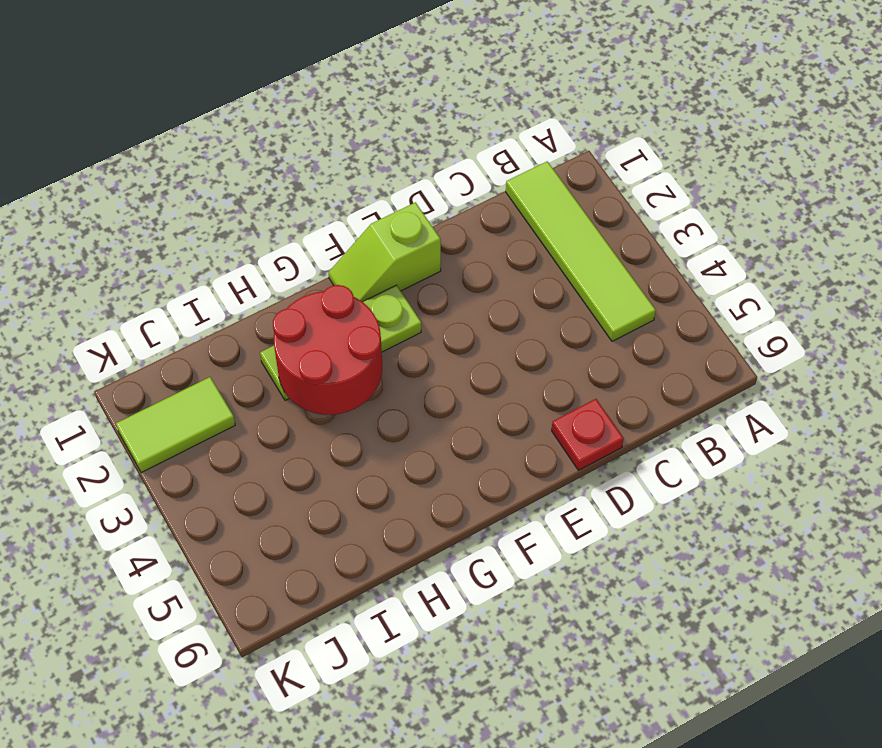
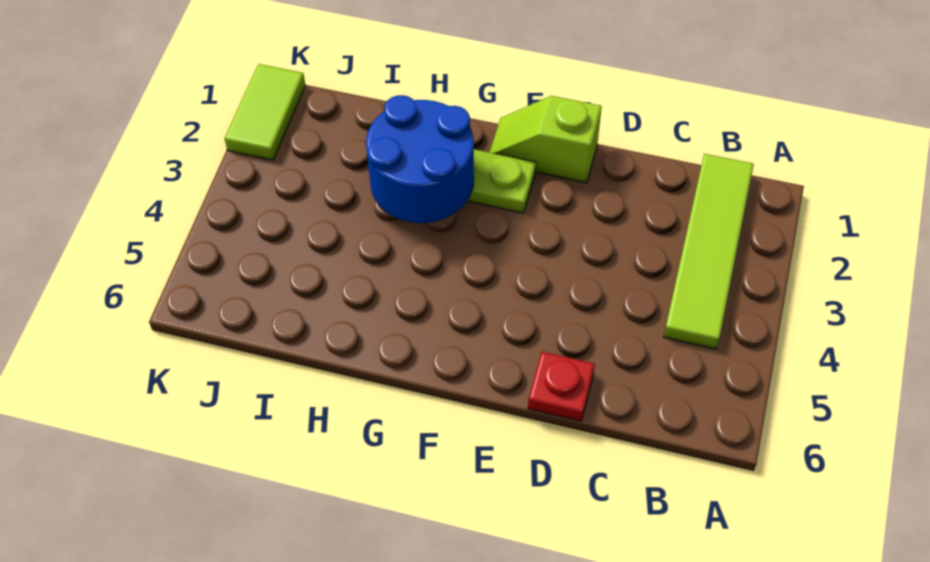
red round brick G2:H3 level 2 -> blue round brick G2:H3 level 2
lime tile J2:K2 level 1 -> lime tile K1:K2 level 1

